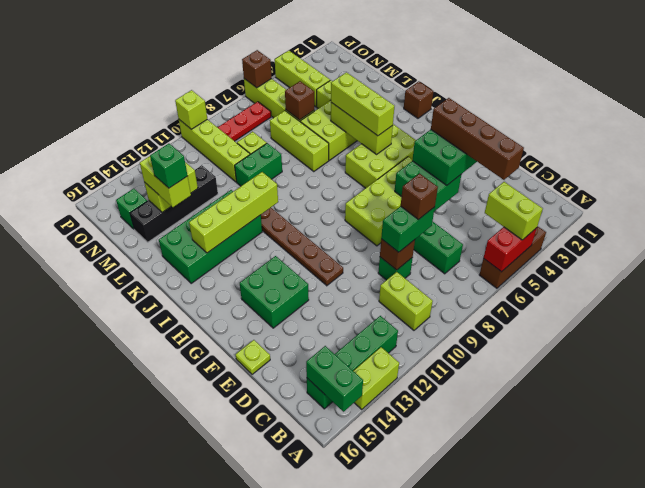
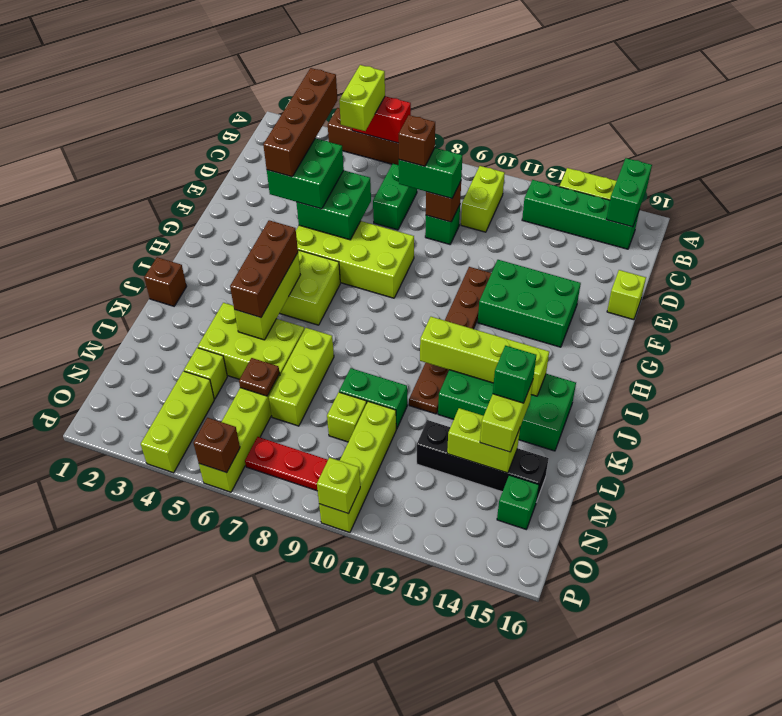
lime plate E16 level 1 -> lime brick E16 level 1
green brick F13:G14 level 1 -> green brick F12:G14 level 1
lime brick I5:K5 level 3 -> brown brick I5:K5 level 3
brown brick M6 level 2 -> brown plate M6 level 2

